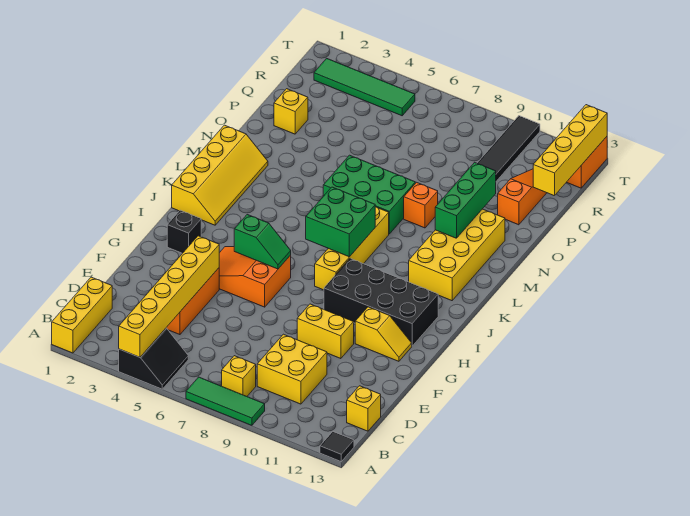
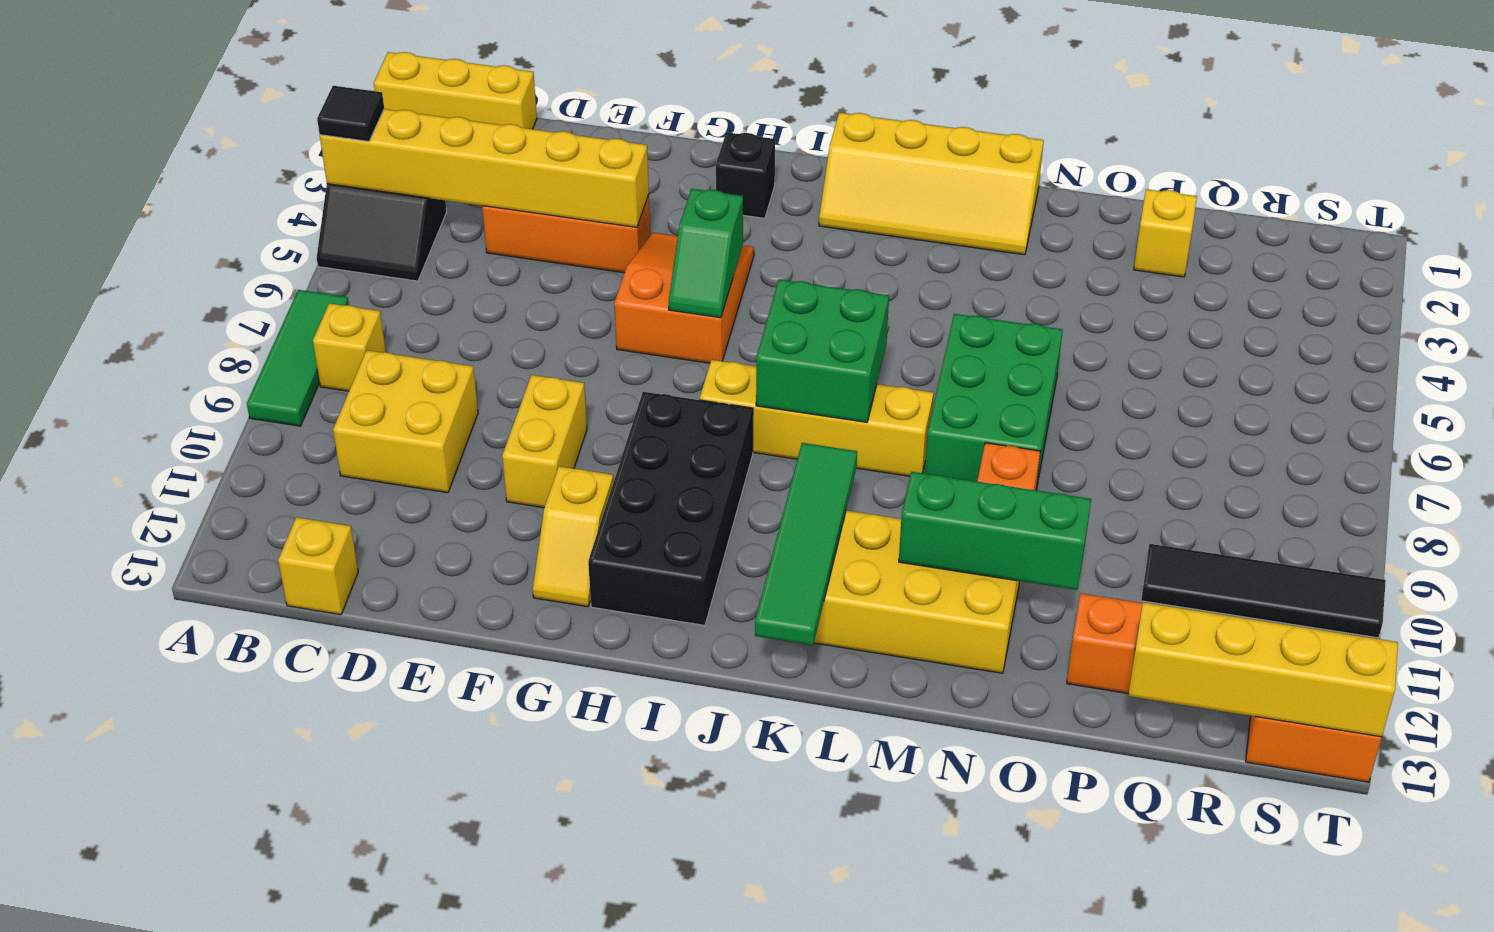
black tile A13 level 1 -> black tile A4 level 3
green tile S2:S5 level 1 -> green tile K10:K13 level 2

